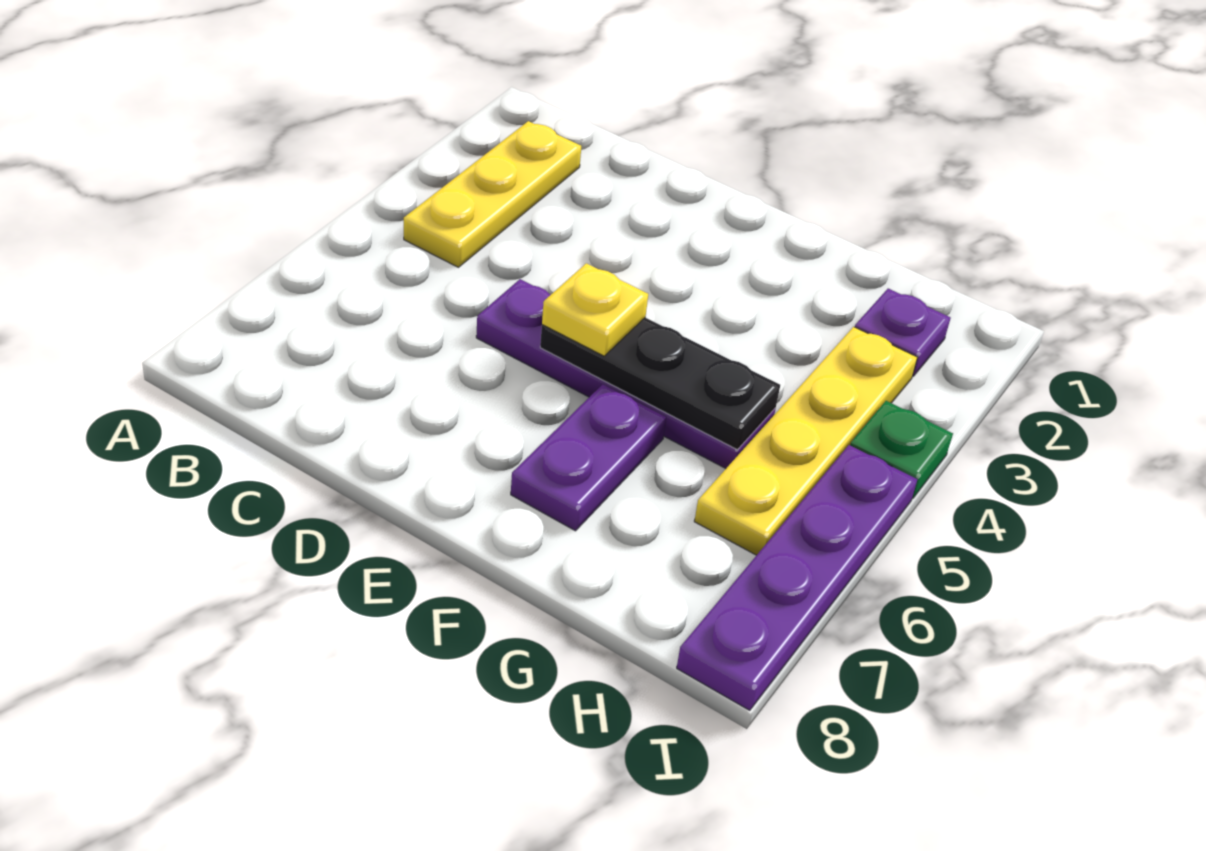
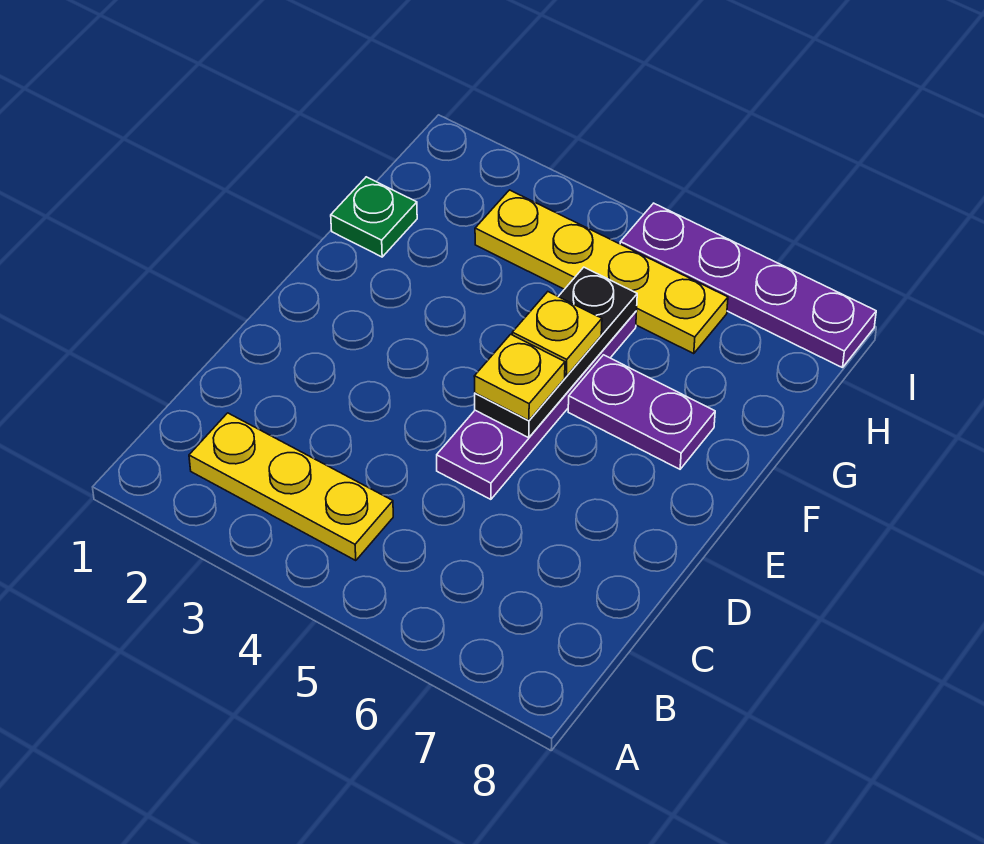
none -> yellow plate F5 level 3
purple plate H2 level 1 -> none
green plate I4 level 1 -> green plate G1 level 1

